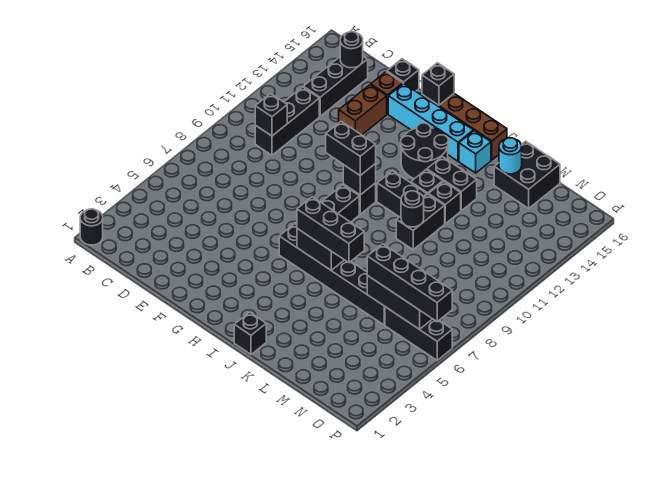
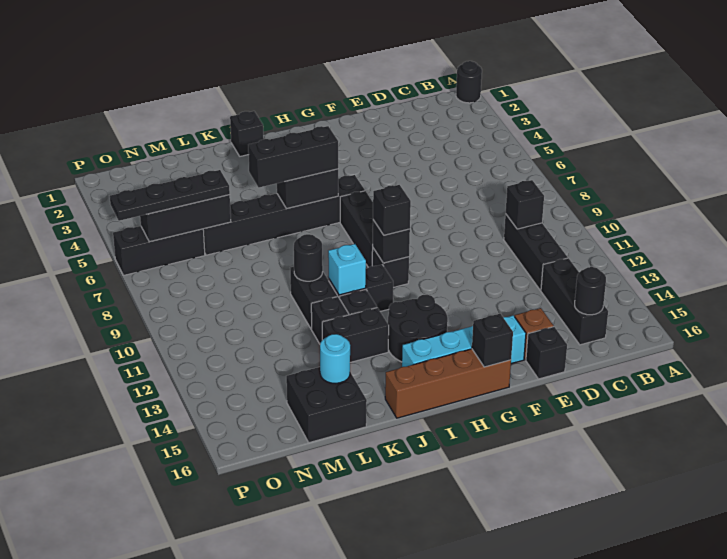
brown brick E13:E14 level 1 -> none
black brick G10:H10 level 3 -> black brick H10 level 3
cyan brick J15 level 1 -> cyan brick J11 level 2
black brick M6:P6 level 3 -> black plate M6:P6 level 3

